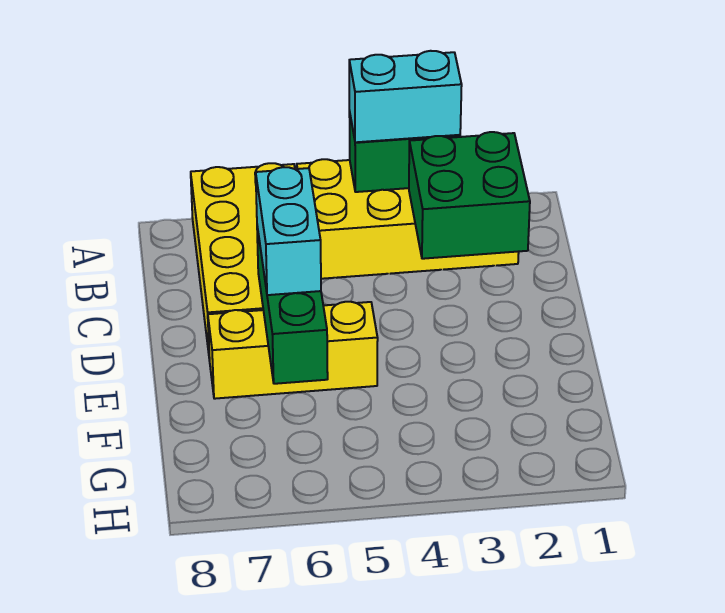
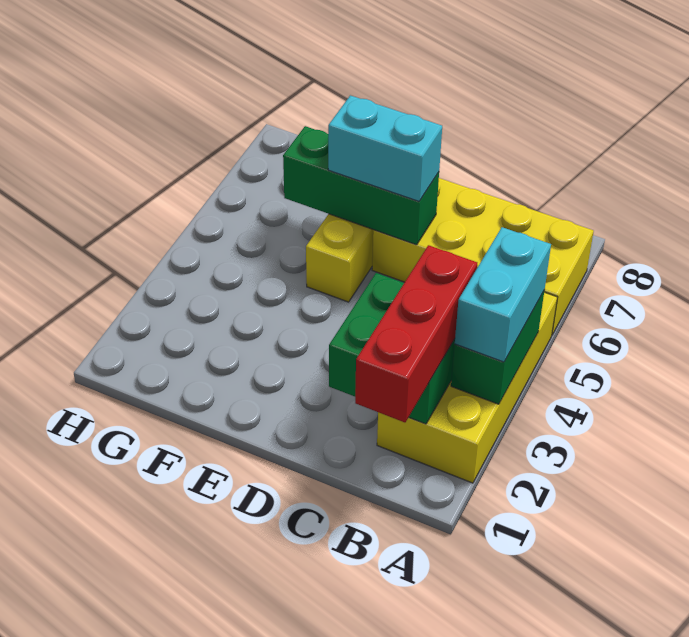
none -> red brick B1:B3 level 3

